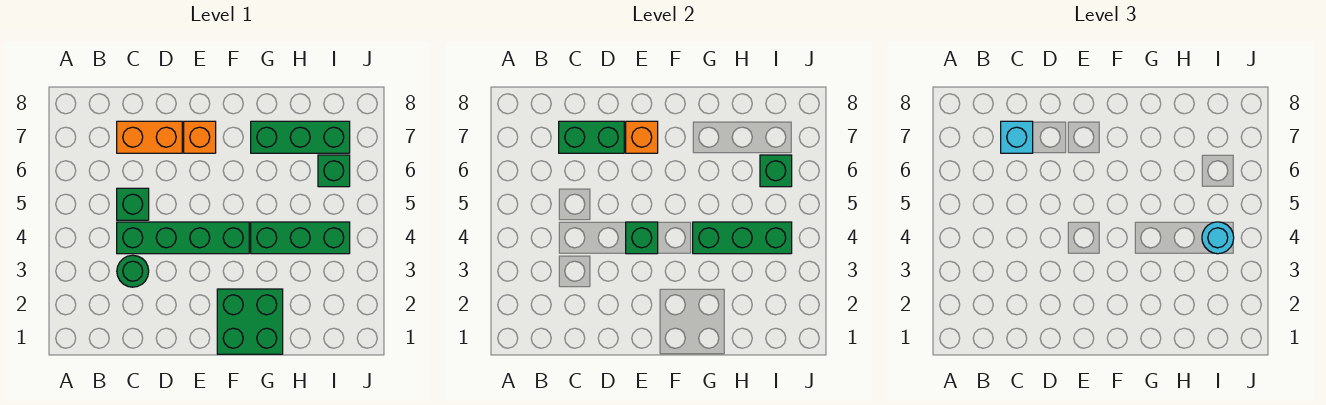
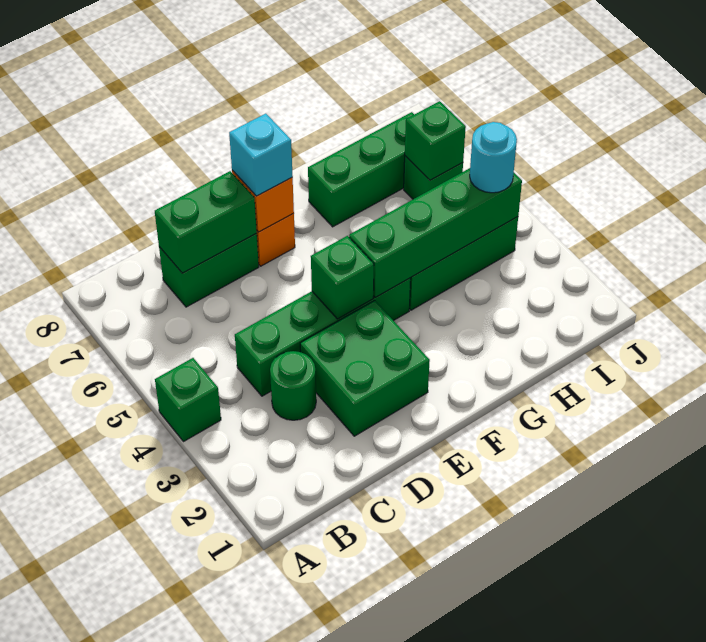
green brick C5 level 1 -> green brick A4 level 1
orange brick C7:D7 level 1 -> green brick C7:D7 level 1
cyan brick C7 level 3 -> cyan brick E7 level 3
green brick F1:G2 level 1 -> green brick D2:E3 level 1
green brick G4:I4 level 2 -> green brick F4:I4 level 2

